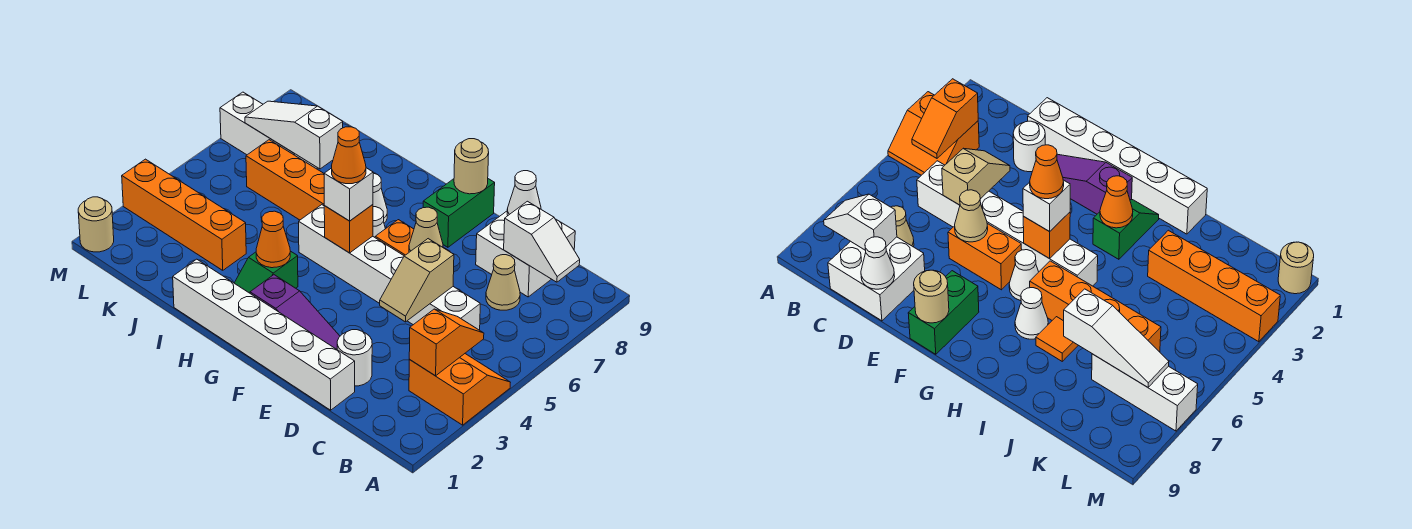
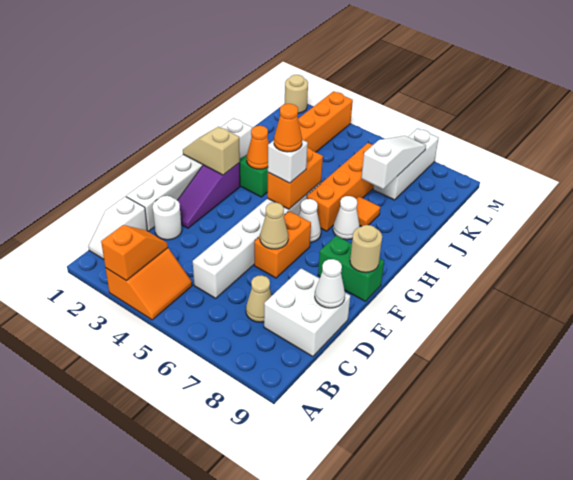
orange slope B3:B4 level 2 top 3 -> orange slope A3:B3 level 2 top A
white slope B8:C8 level 2 top C -> white slope B1:C1 level 1 top C
tan slope D4:D5 level 2 top 5 -> tan slope G1:G2 level 2 top 2
orange brick G5 level 2 -> orange brick G5:H5 level 2

